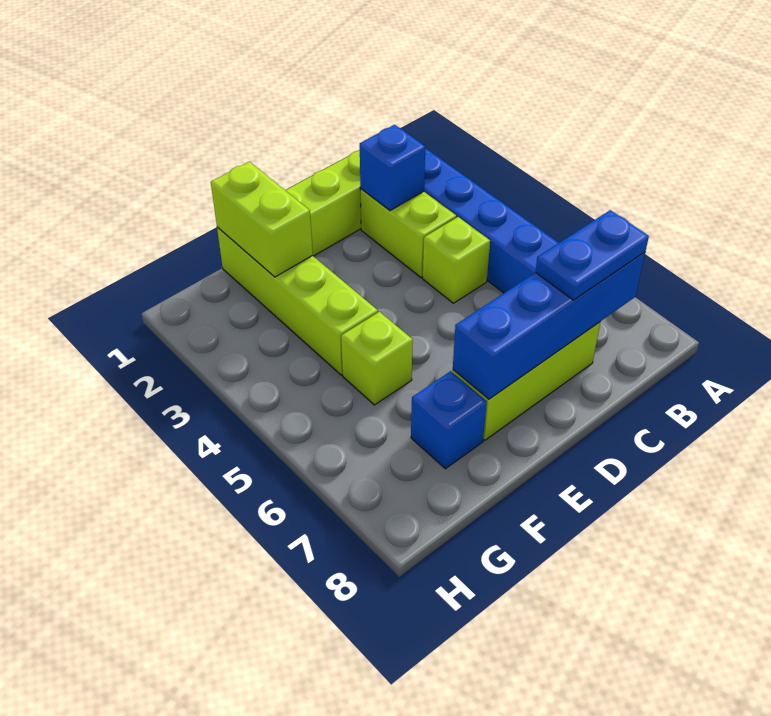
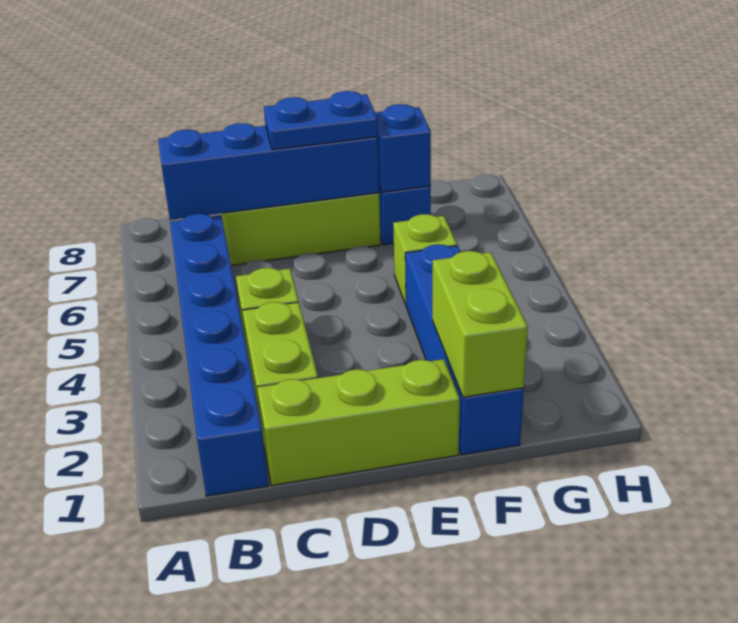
blue plate B7:C7 level 3 -> blue plate D7:E7 level 3
blue brick C2 level 2 -> blue brick F7 level 2
lime brick F1:F4 level 1 -> blue brick F1:F4 level 1

